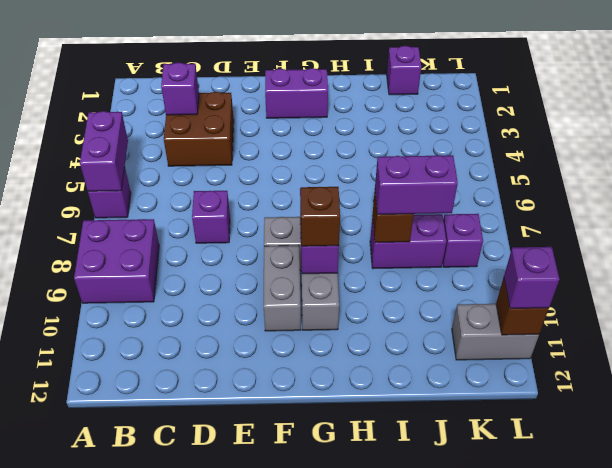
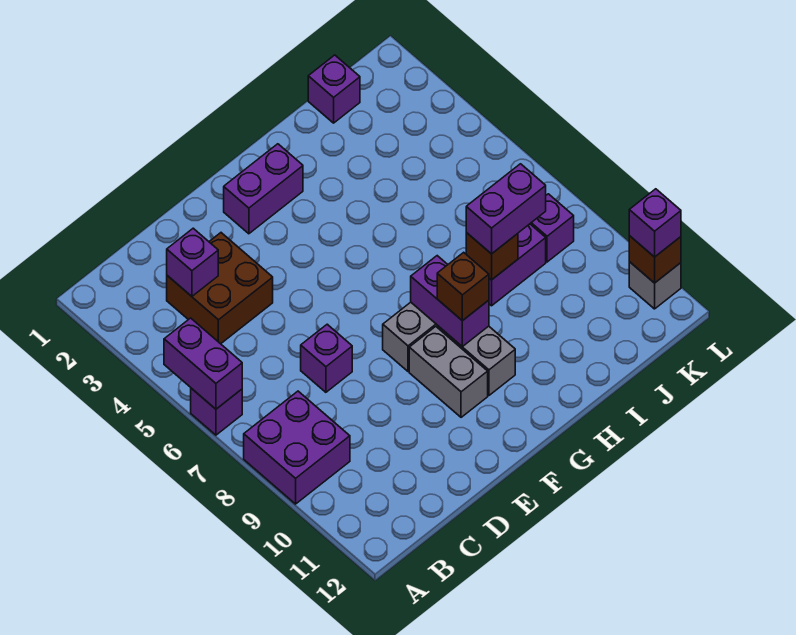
grey brick K11:L11 level 1 -> grey brick L11 level 1

